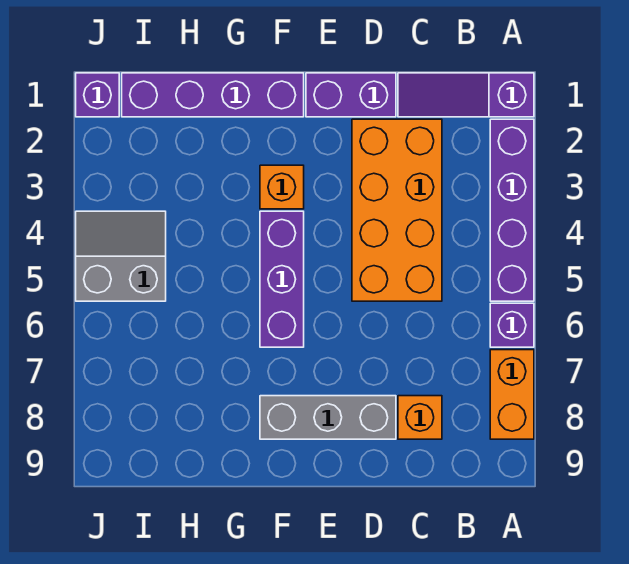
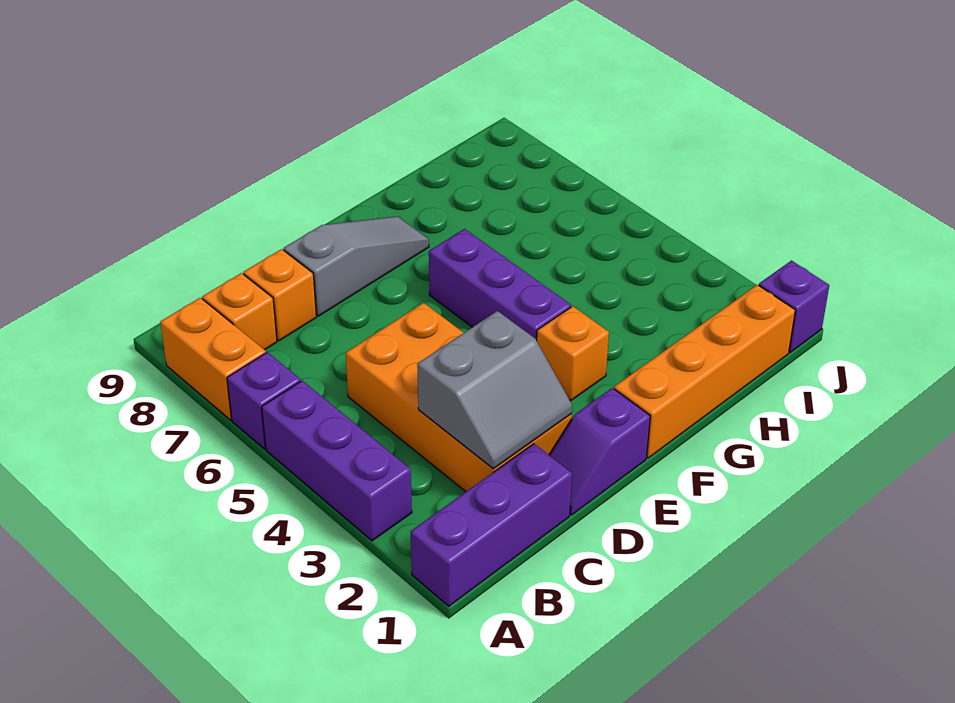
purple slope A1:C1 level 1 top A -> purple brick A1:C1 level 1
purple brick A2:A5 level 1 -> purple brick A3:A5 level 1
none -> orange brick B8 level 1
purple brick D1:E1 level 1 -> purple slope D1:E1 level 1 top E
grey brick D8:F8 level 1 -> grey slope D8:F8 level 1 top D
purple brick F1:I1 level 1 -> orange brick F1:I1 level 1
grey slope I4:J5 level 1 top 5 -> grey slope C2:D3 level 2 top 3

